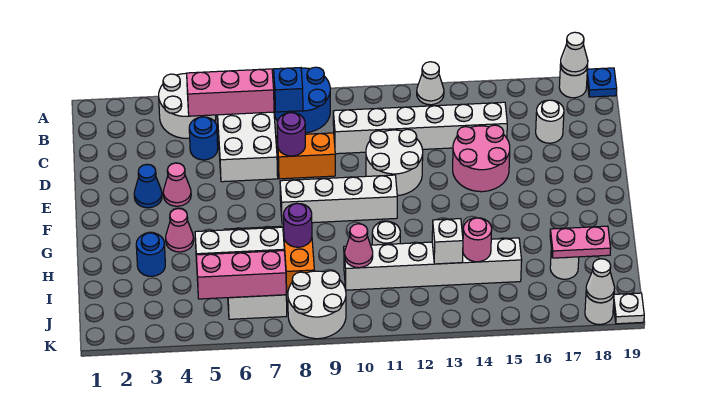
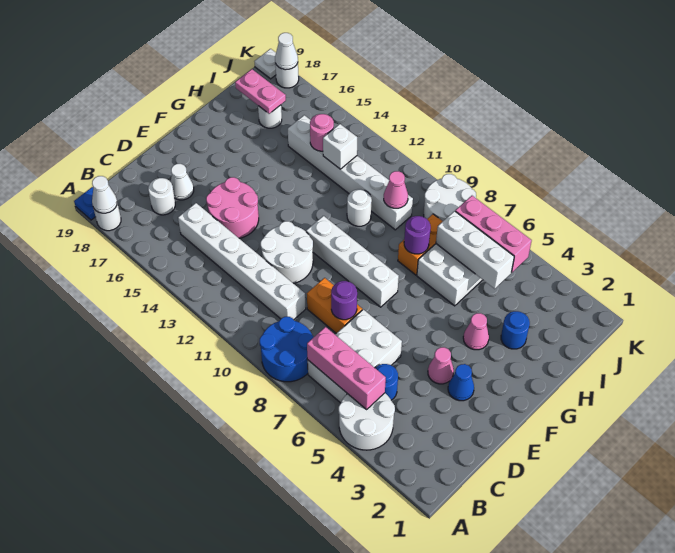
white cone A13 level 1 -> white cone D17 level 1
blue brick B8 level 2 -> none

